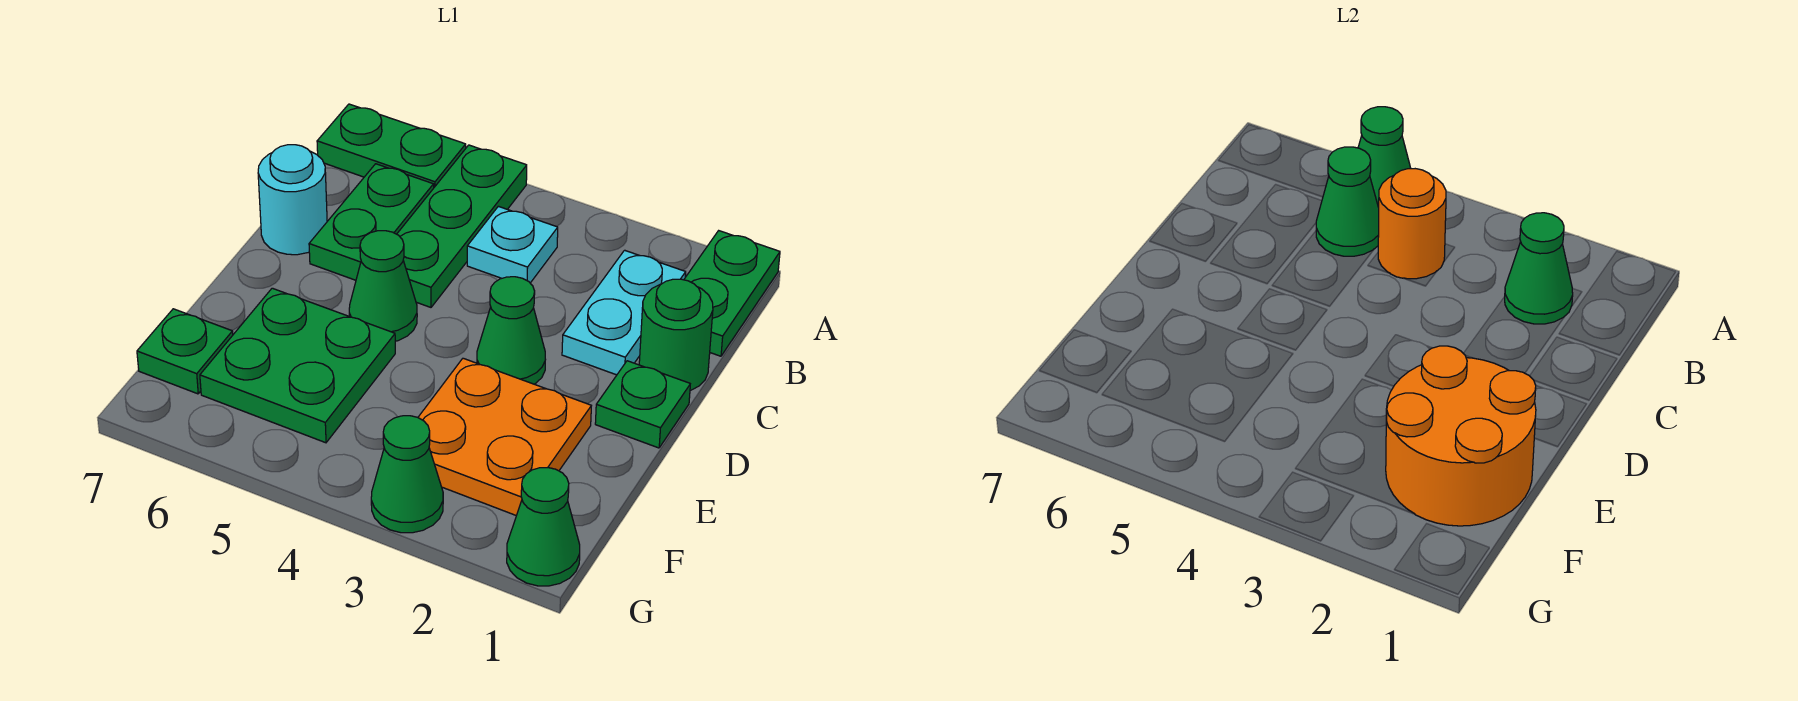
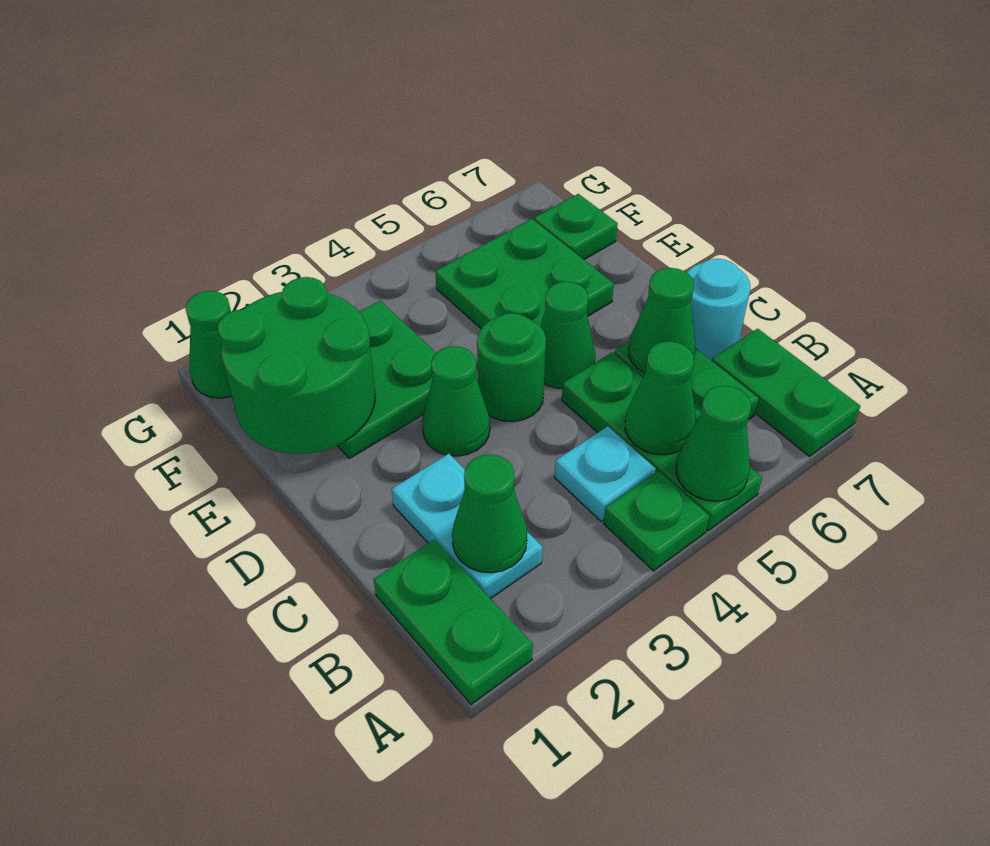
green plate A6:A7 level 1 -> green plate A7:B7 level 1
orange round brick B4 level 2 -> none
green round brick C1 level 1 -> green round brick D4 level 1
green plate D1 level 1 -> green plate A4 level 1
orange round brick E1:F2 level 2 -> green round brick E1:F2 level 2
orange plate E2:F3 level 1 -> green plate E2:F3 level 1
green cone G3 level 1 -> green cone C6 level 2

